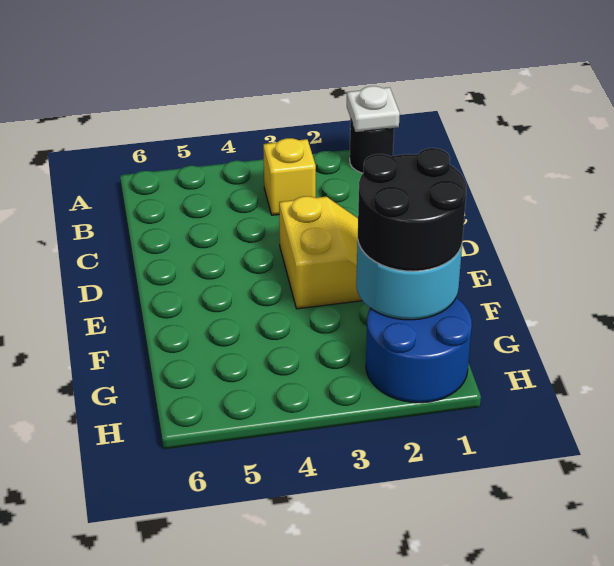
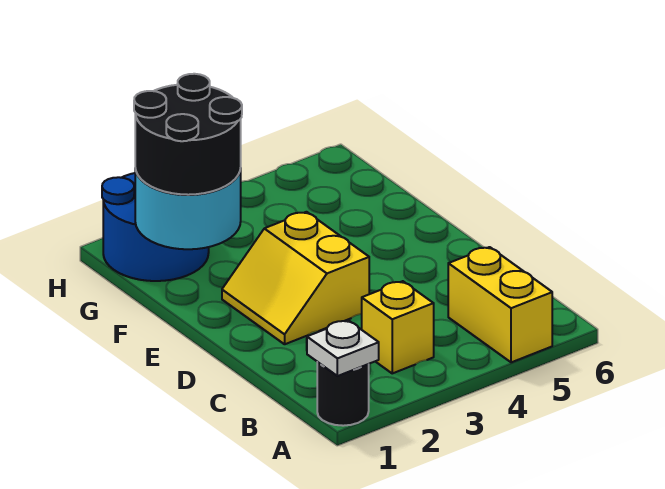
none -> yellow brick A5:B5 level 1

